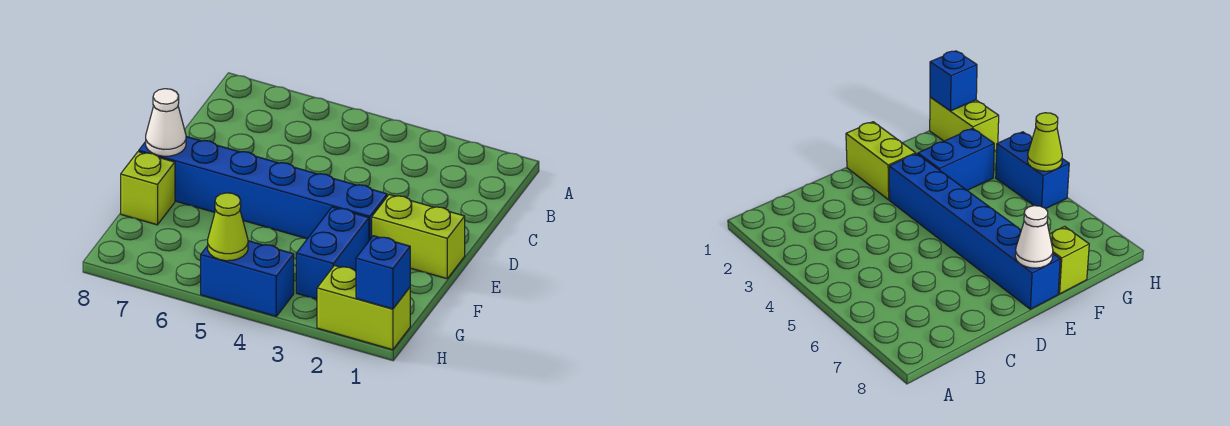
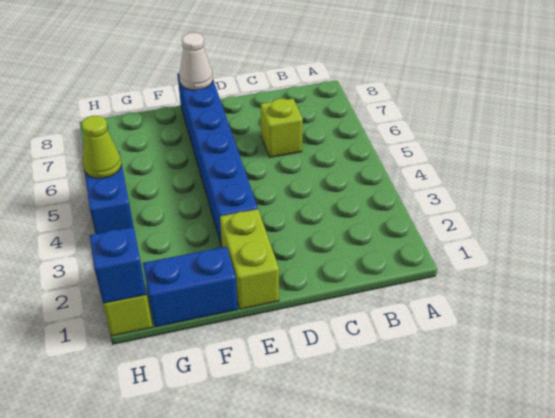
blue brick F3:G3 level 1 -> blue brick F1:G1 level 1
lime brick F8 level 1 -> lime brick C6 level 1

